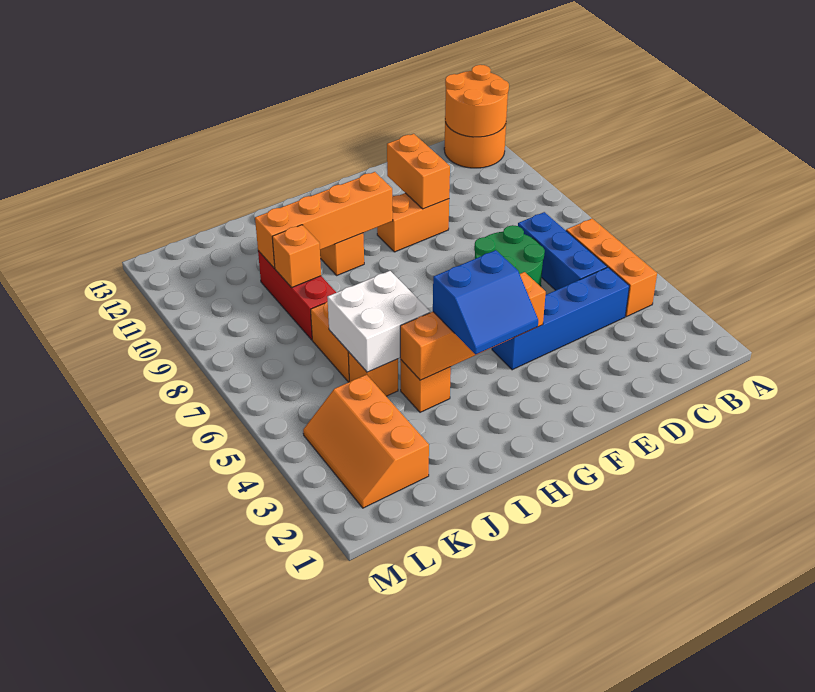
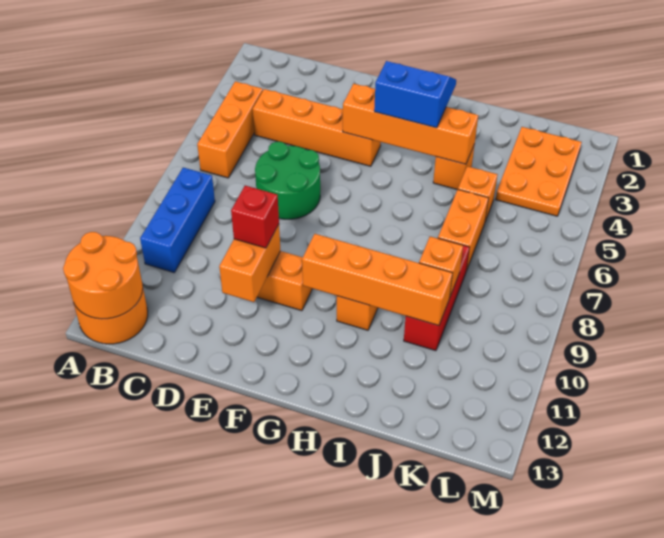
blue brick C4:F4 level 1 -> orange brick C4:F4 level 1
blue brick C5:C7 level 1 -> blue brick B8:B10 level 1
none -> red brick E10 level 3
white brick I5:J6 level 2 -> none
orange slope K2:L4 level 1 top K -> orange plate K2:L4 level 1

